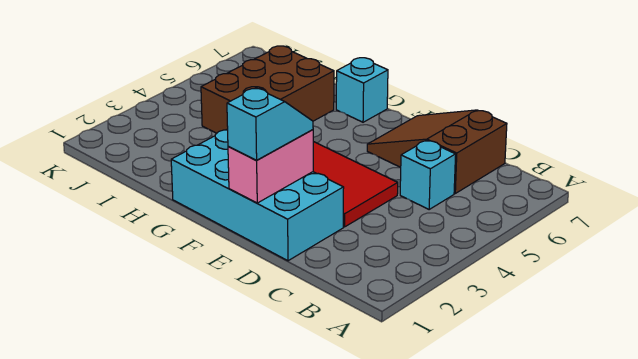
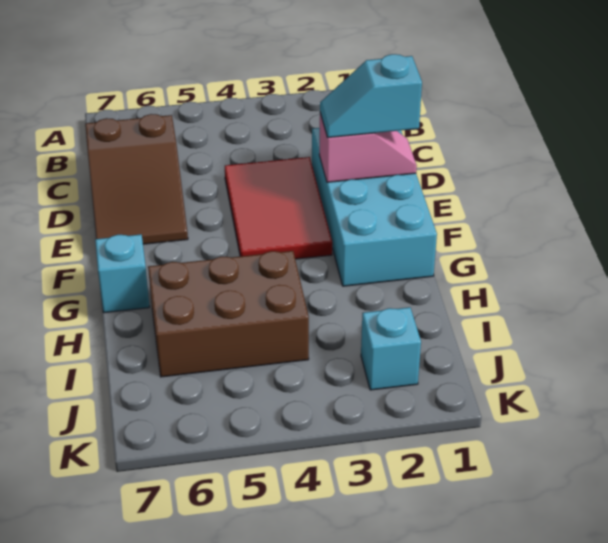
cyan brick C5 level 1 -> cyan brick J2 level 1
pink brick E1:E2 level 2 -> pink slope E1:E2 level 2 top 2

